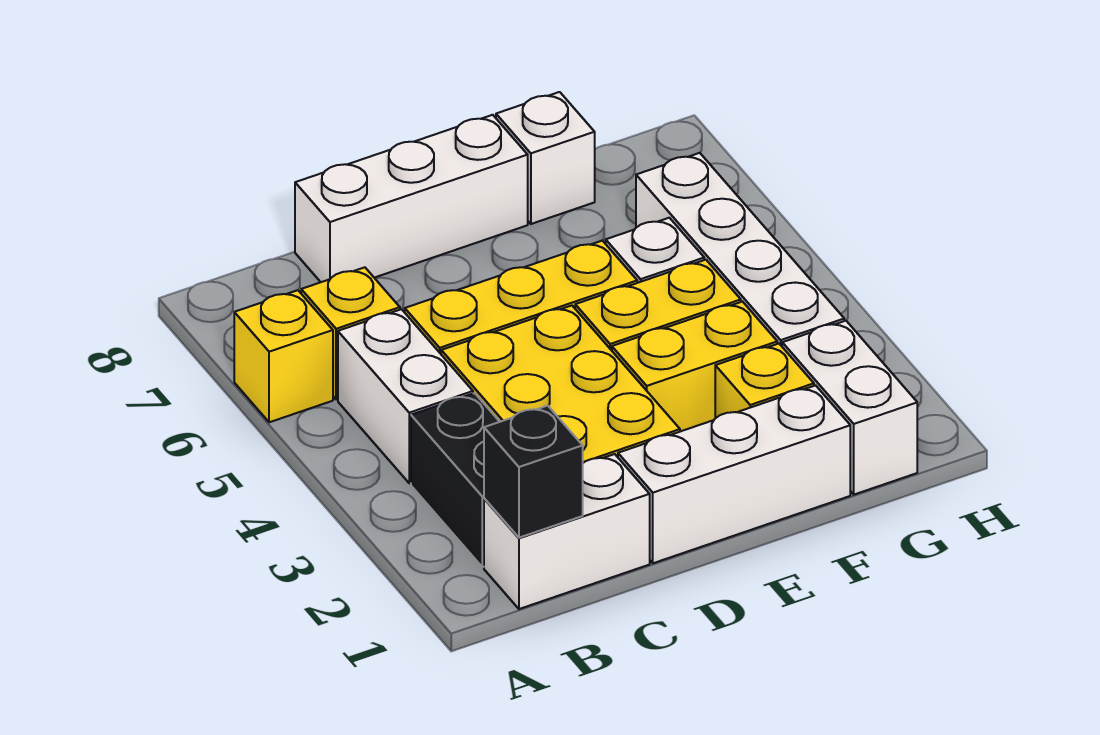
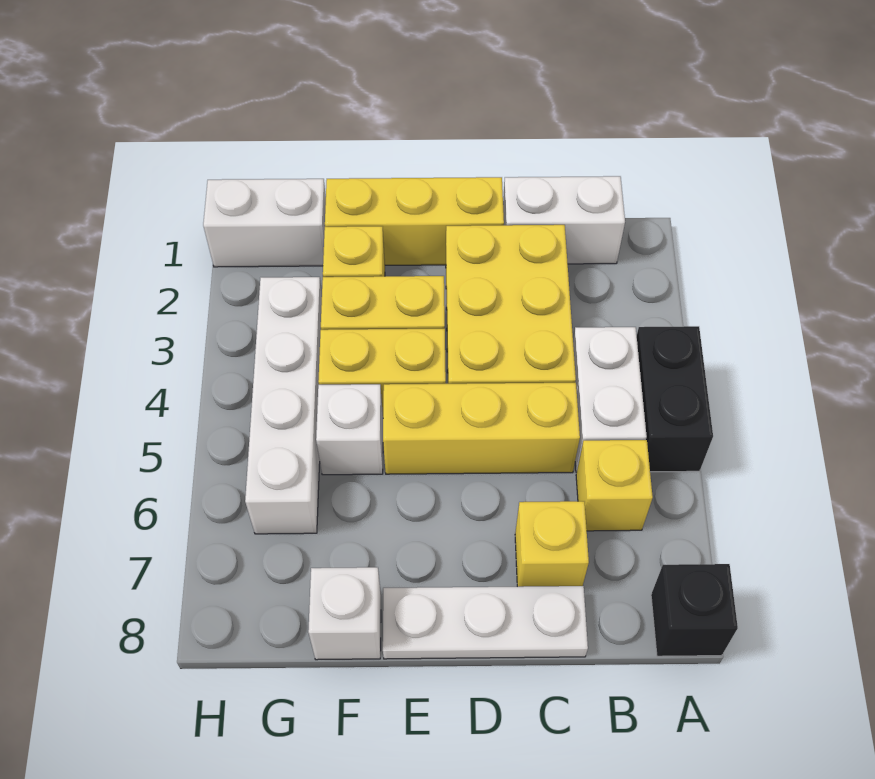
yellow brick A6 level 1 -> yellow brick C7 level 1
black brick B1 level 2 -> black brick A8 level 1
black brick B2:B3 level 1 -> black brick A4:A5 level 1
white brick C8:E8 level 1 -> white plate C8:E8 level 1
white brick D1:F1 level 1 -> yellow brick D1:F1 level 1
white brick G1:G2 level 1 -> white brick G1:H1 level 1

